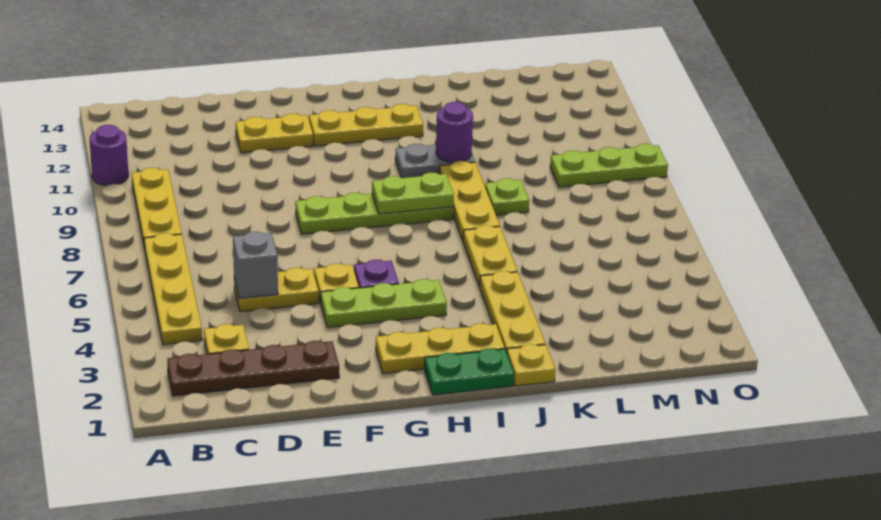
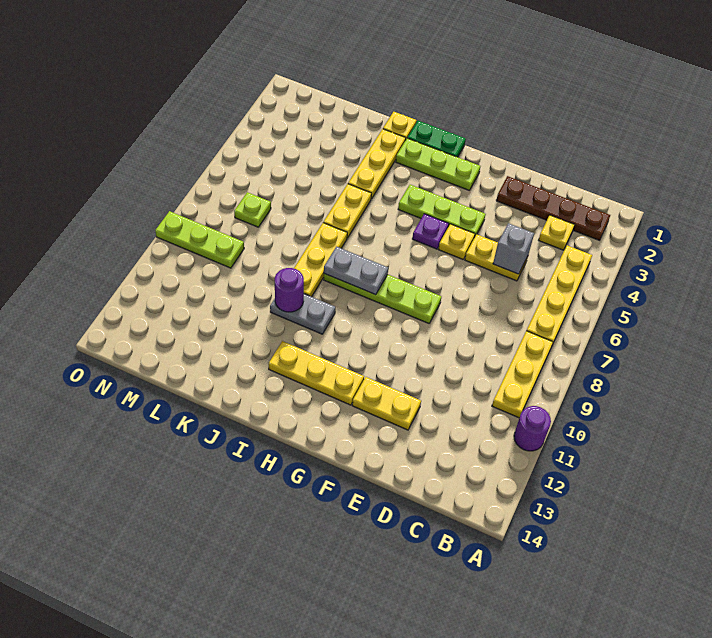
yellow plate G2:I2 level 1 -> lime plate G2:I2 level 1
lime plate H8:I8 level 2 -> grey plate H8:I8 level 2
lime plate K8 level 1 -> lime plate M7 level 1

